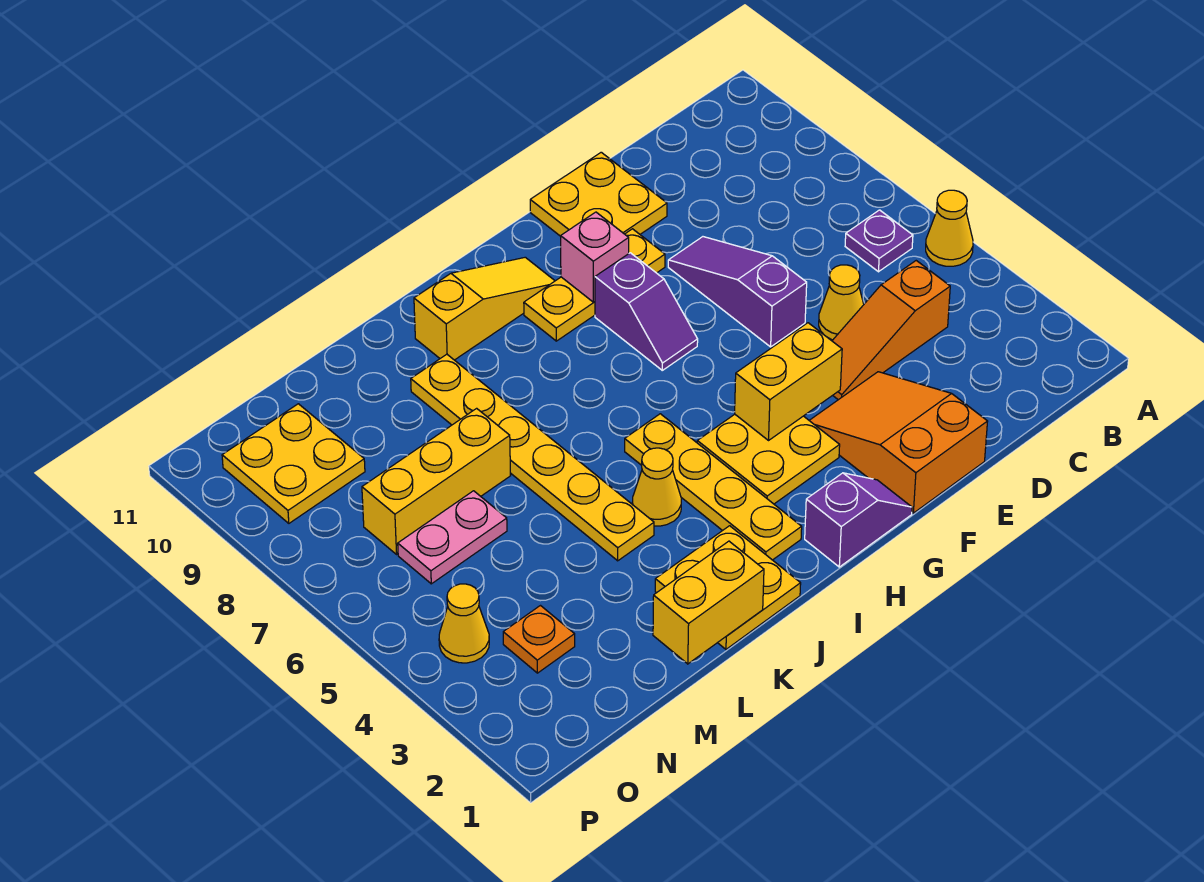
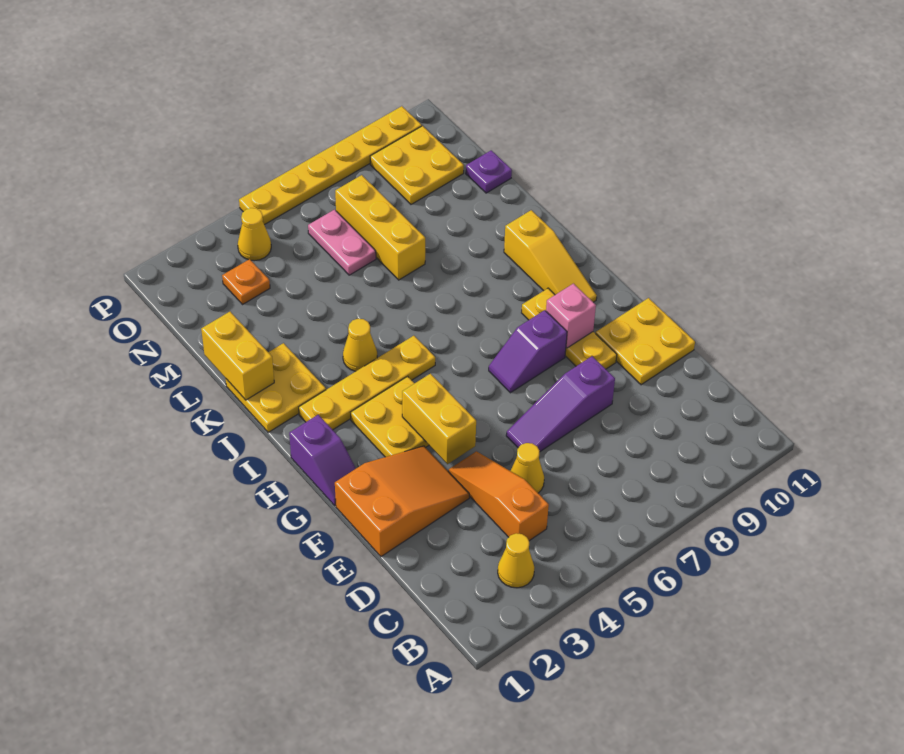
yellow cone A5 level 1 -> yellow cone B3 level 1
purple plate B6 level 1 -> purple plate M11 level 1
purple slope E6:E8 level 1 top 6 -> purple slope E6:E8 level 1 top 8
yellow plate K4:K9 level 1 -> yellow plate P5:P10 level 1

